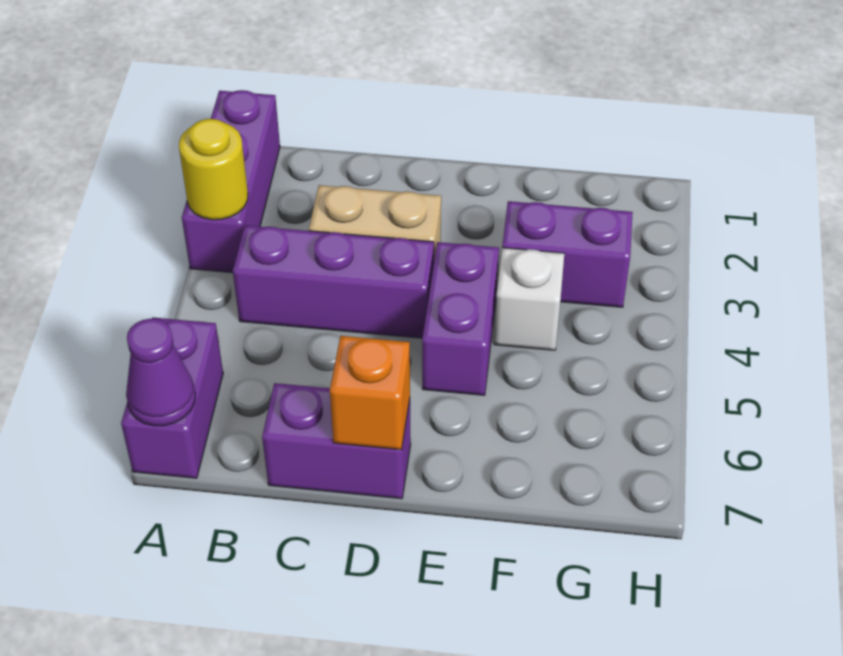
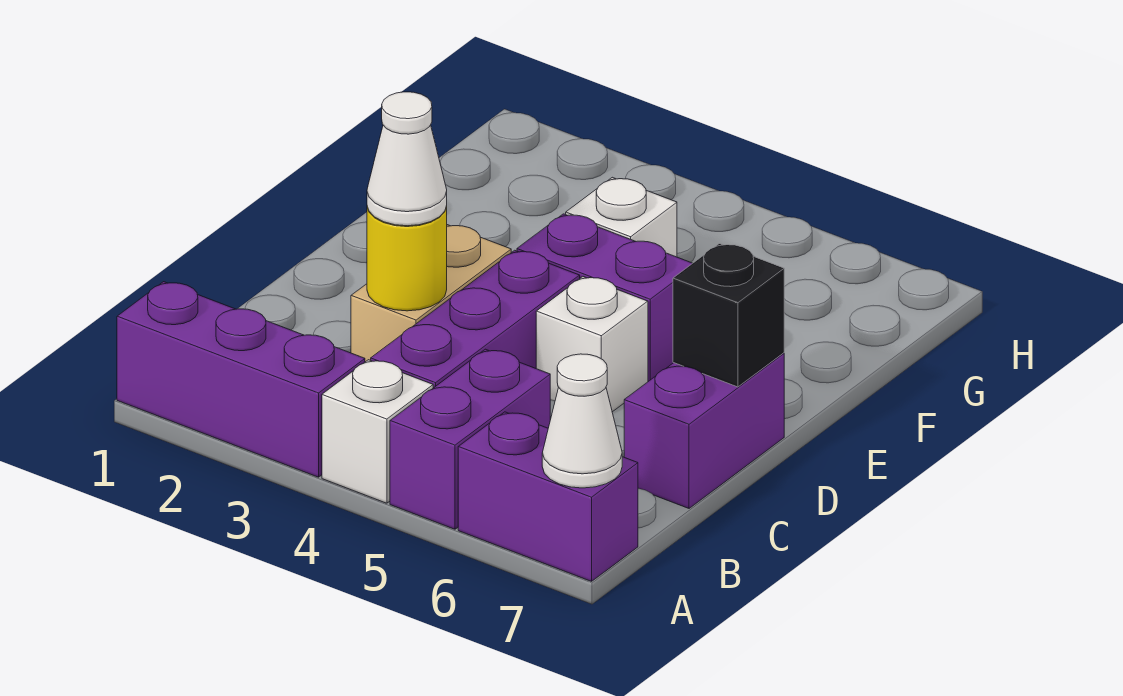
yellow round brick A3 level 2 -> yellow round brick C3 level 2
none -> white brick A4 level 1
purple cone A7 level 2 -> white cone A7 level 2
none -> white cone C3 level 3
none -> white brick D5 level 1
orange brick D7 level 2 -> black brick D7 level 2
purple brick F3:G3 level 1 -> purple brick A5:B5 level 1

